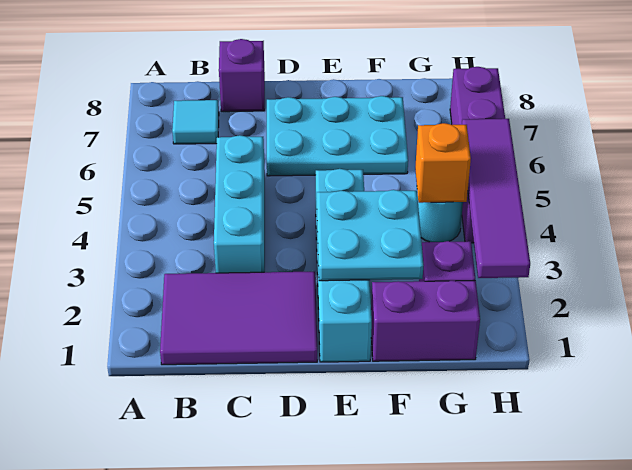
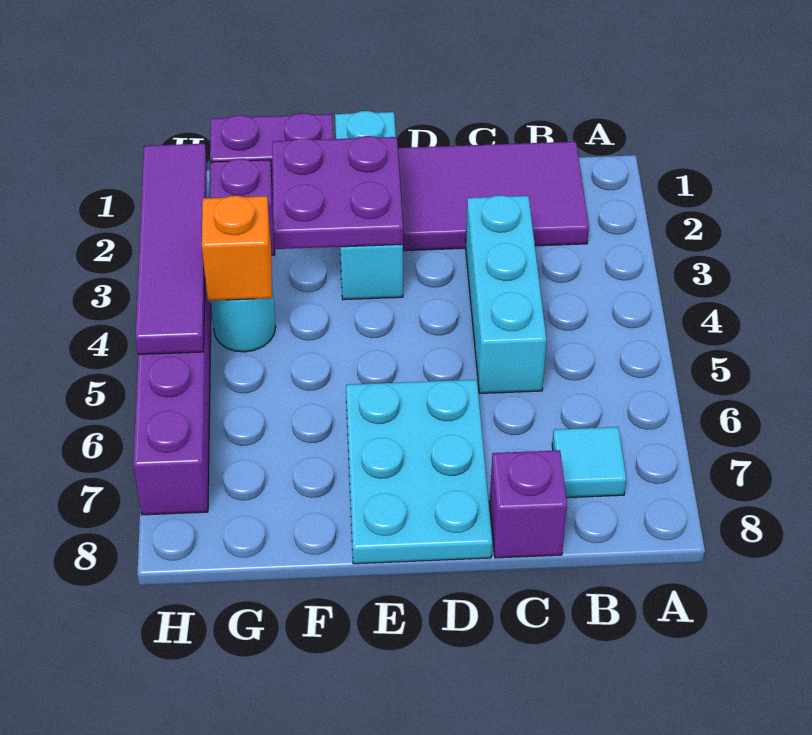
cyan plate D6:F7 level 1 -> cyan plate D6:E8 level 1
cyan brick E1:E4 level 1 -> cyan brick E1:E3 level 1
cyan plate E2:F3 level 2 -> purple plate E2:F3 level 2

